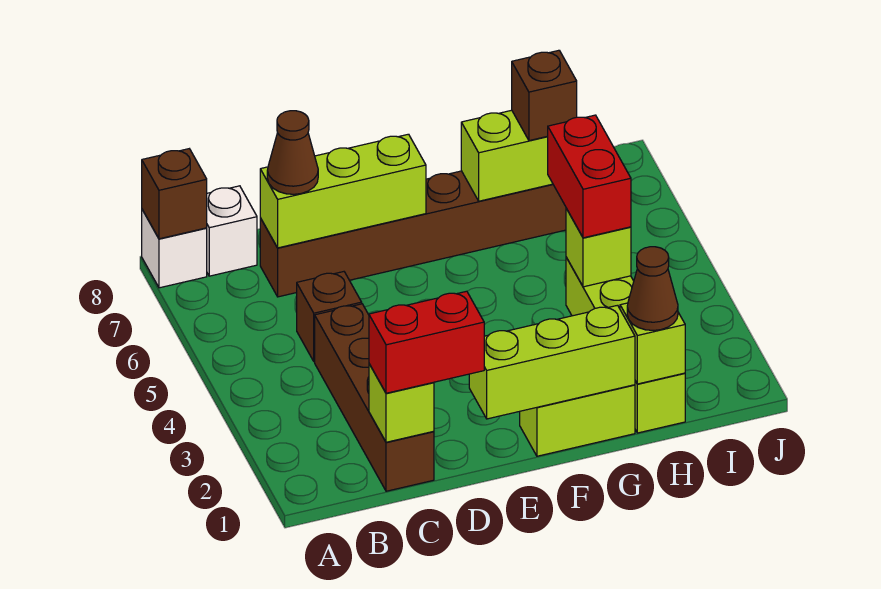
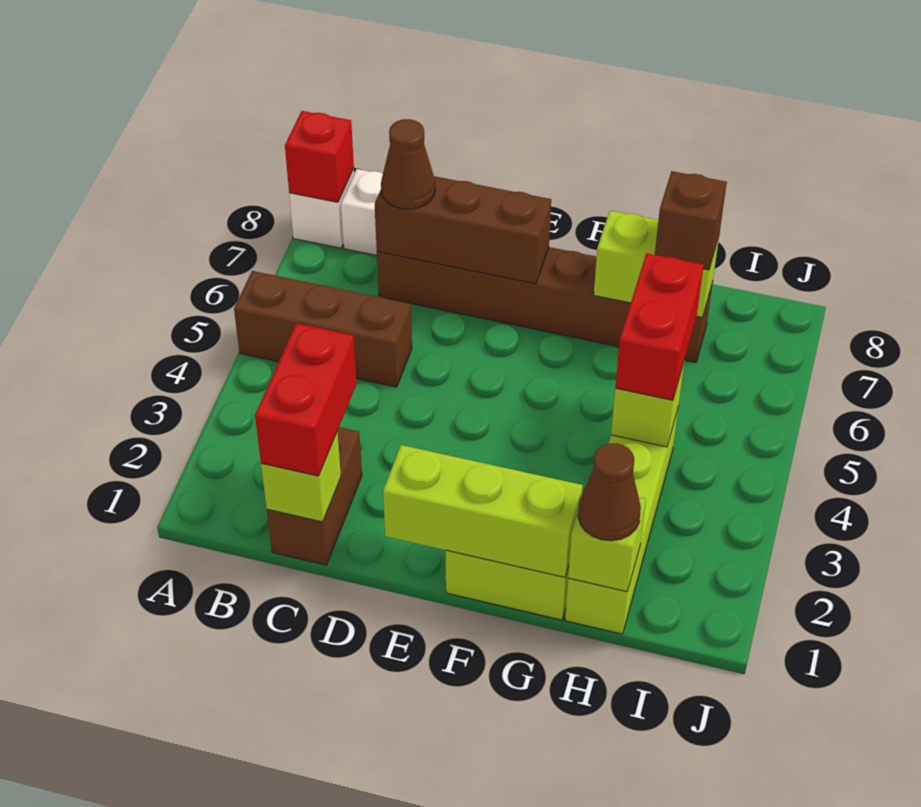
brown brick A8 level 2 -> red brick A8 level 2
brown brick C1:C4 level 1 -> brown brick C1:C2 level 1
red brick C1:D1 level 3 -> red brick C1:C2 level 3
brown brick C5 level 1 -> brown brick A5:C5 level 1
lime brick C7:E7 level 2 -> brown brick C7:E7 level 2

